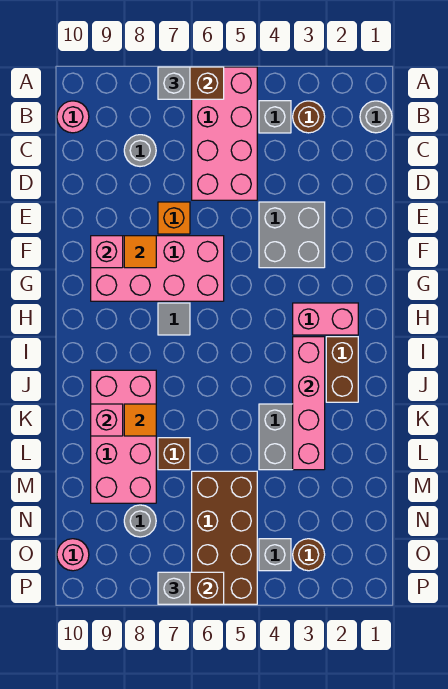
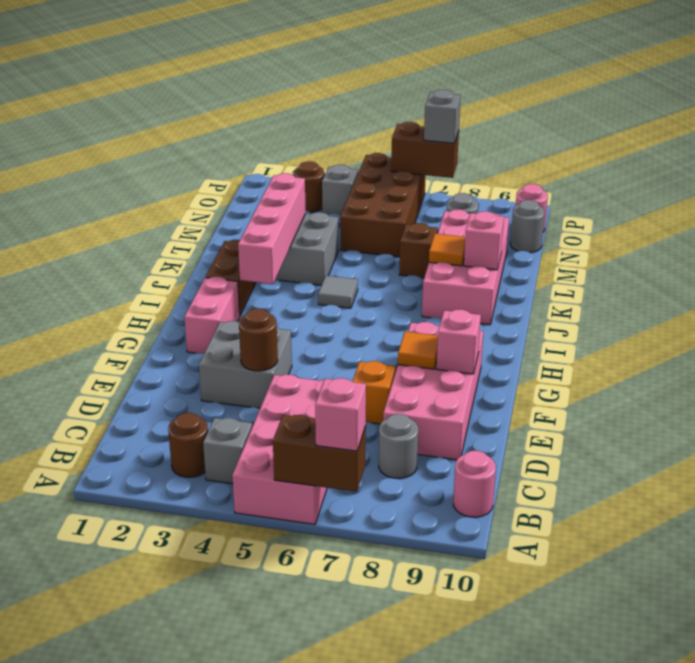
grey brick A7 level 3 -> pink brick A7 level 3
grey round brick B1 level 1 -> grey round brick N10 level 1
none -> brown round brick E4 level 2
pink brick F6:G9 level 1 -> pink brick D8:G9 level 1
pink brick H2:H3 level 1 -> pink brick G2:H2 level 1
grey tile H7 level 1 -> grey tile J5 level 1

